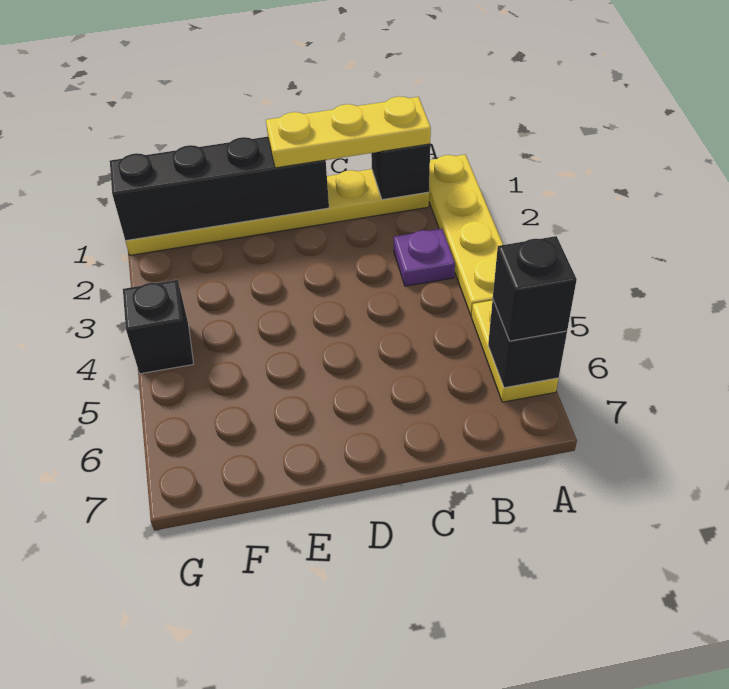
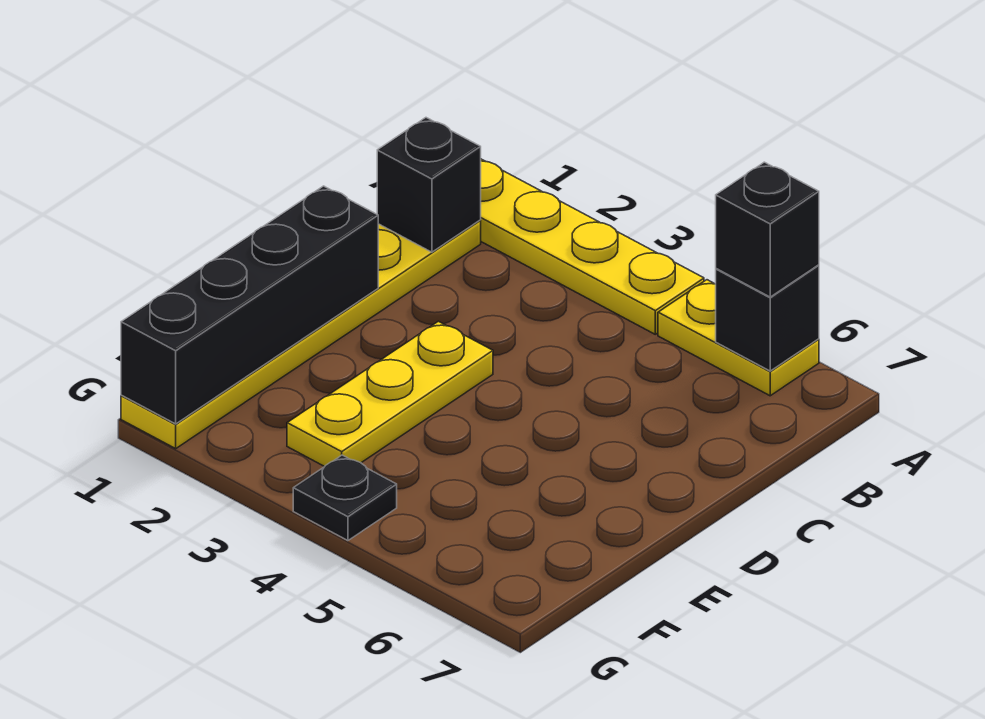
yellow plate B1:D1 level 3 -> yellow plate D3:F3 level 1
purple plate B3 level 1 -> none
black brick G4 level 1 -> black plate G4 level 1

